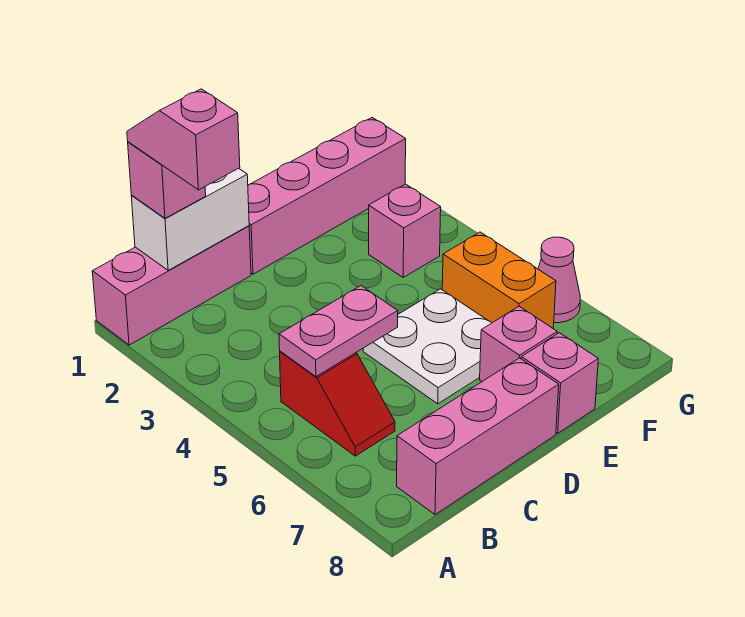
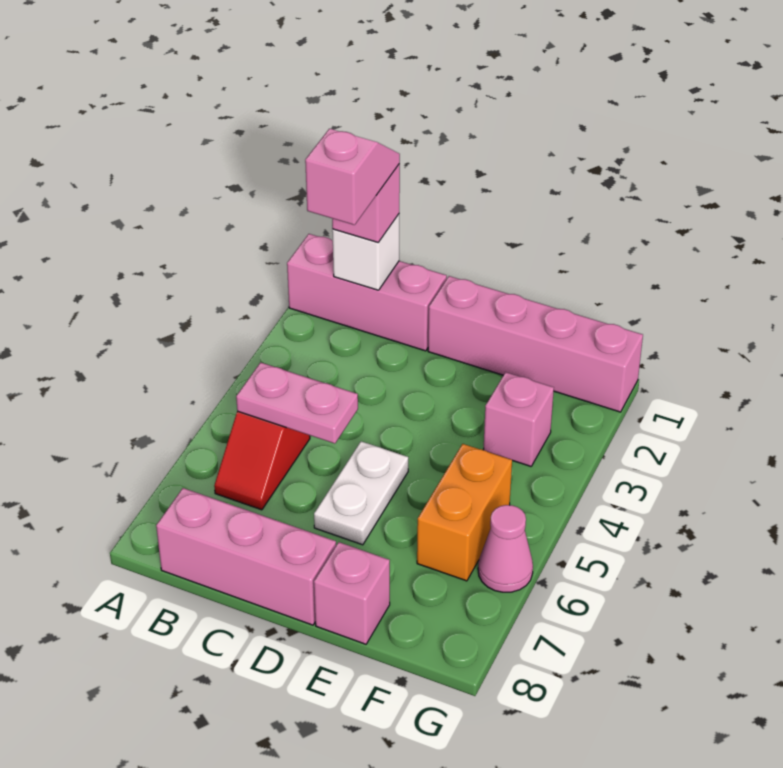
white brick B1:C1 level 2 -> white brick B1 level 2
white plate D5:E6 level 1 -> white plate D5:D6 level 1
pink brick E7 level 1 -> none

